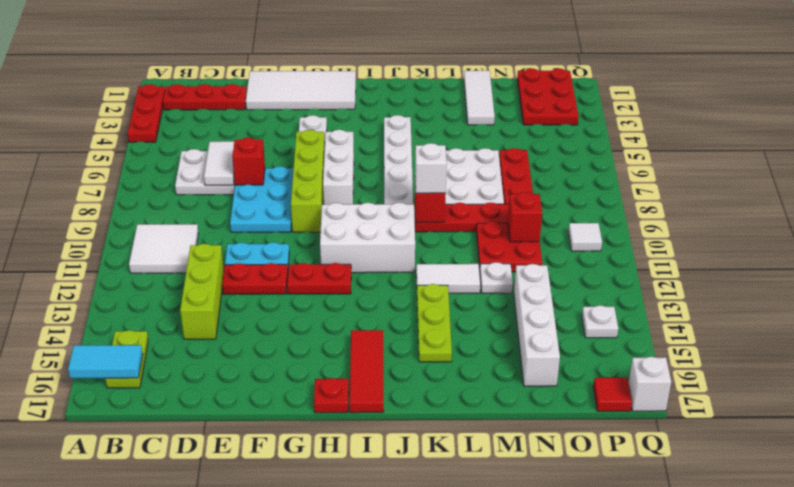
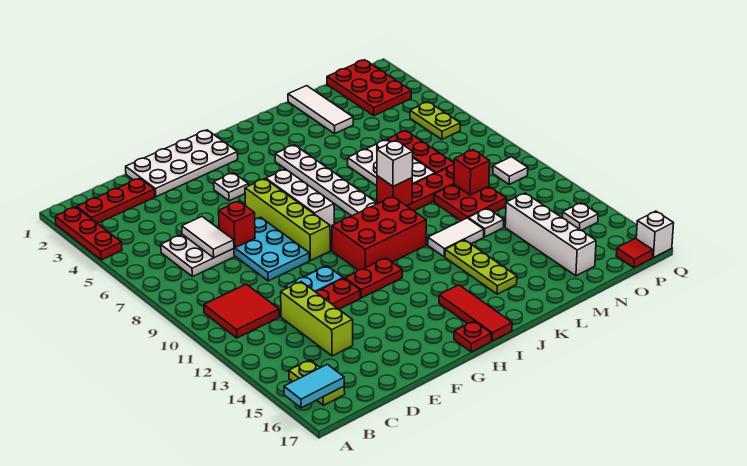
white tile B10:C11 level 1 -> red tile B10:C11 level 1
white tile E1:H2 level 1 -> white plate E1:H2 level 1
white brick H10:J11 level 1 -> red brick H10:J11 level 1
none -> lime plate P5:P6 level 1

